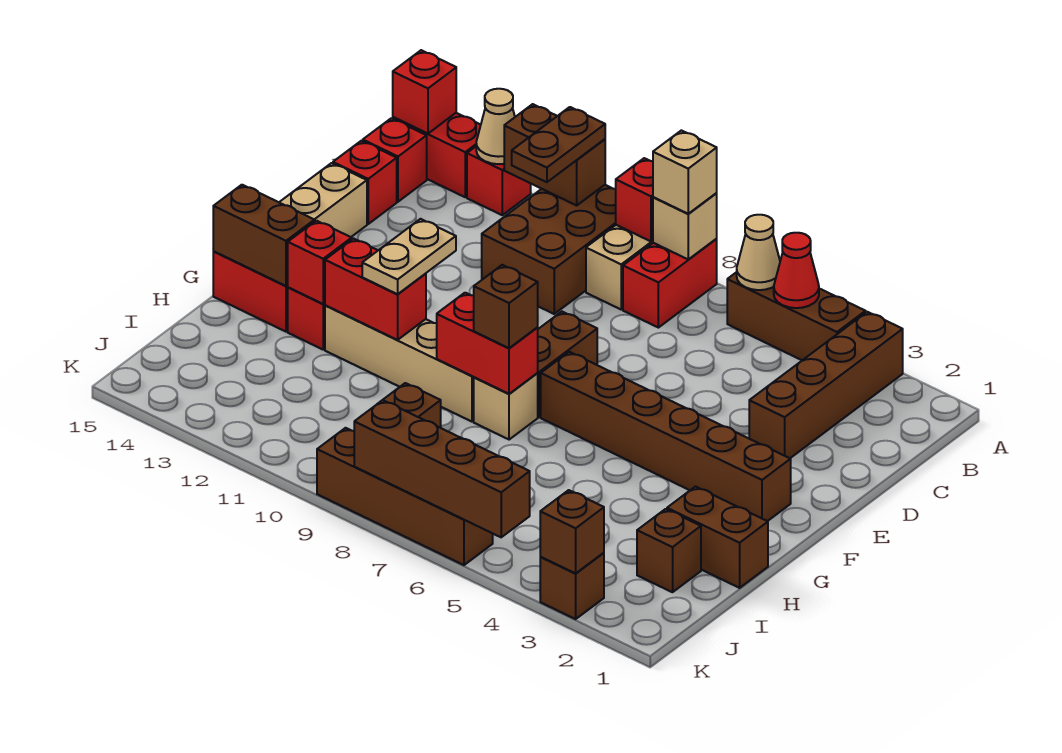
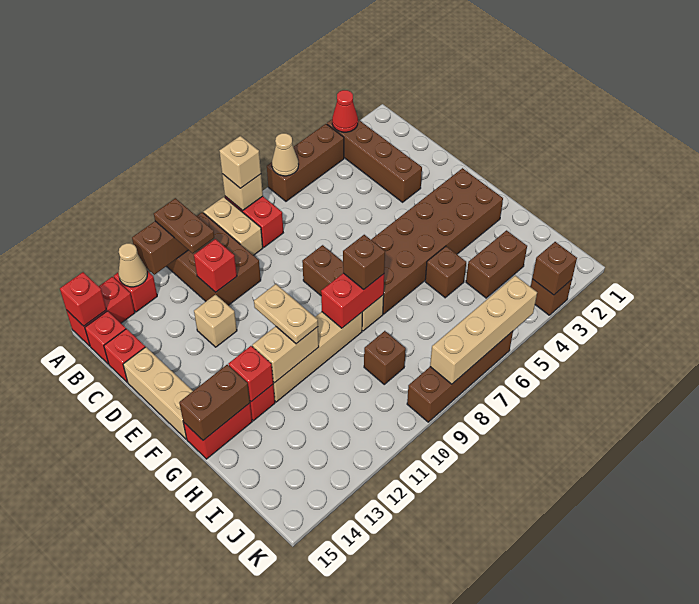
red cone A5 level 2 -> red cone A3 level 2
red brick A9 level 2 -> red brick C11 level 2
none -> tan brick D12 level 1
brown brick F2:F7 level 1 -> brown brick F2:G7 level 1
red brick G11:G12 level 2 -> tan brick G11:G12 level 2
brown brick H1:H2 level 1 -> brown brick I3:I4 level 1
brown brick I2 level 1 -> brown brick H5 level 1
brown brick K5:K8 level 2 -> tan brick K5:K8 level 2

